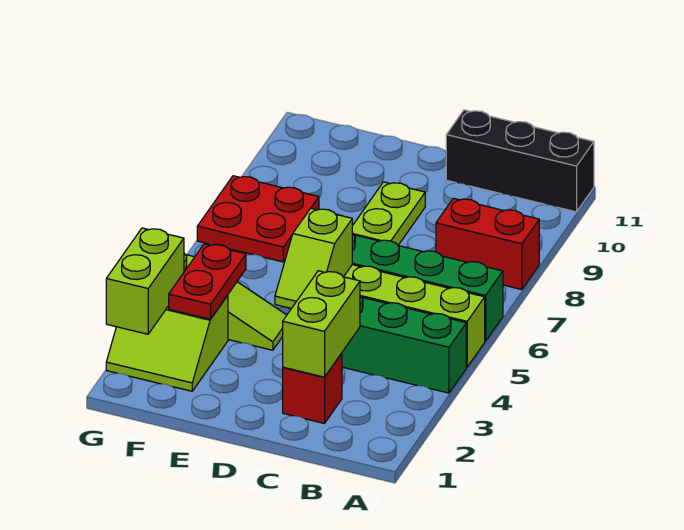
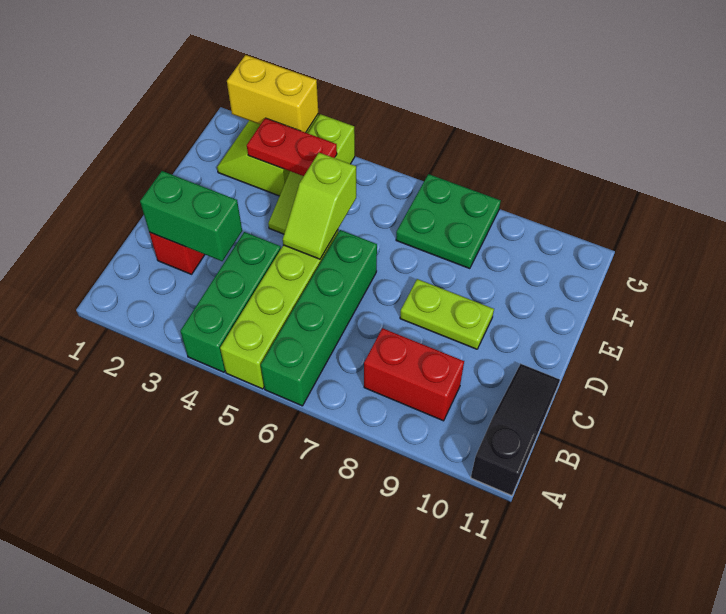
red brick A8:B8 level 1 -> red brick B8:B9 level 1
black brick A11:C11 level 1 -> black slope A11:C11 level 1 top A
lime brick C2:C3 level 2 -> green brick C2:C3 level 2
lime slope D4:D5 level 2 top 5 -> lime slope D5:E5 level 2 top E
red plate F7:G8 level 1 -> green plate F7:G8 level 1
lime brick G2:G3 level 2 -> yellow brick G2:G3 level 2

